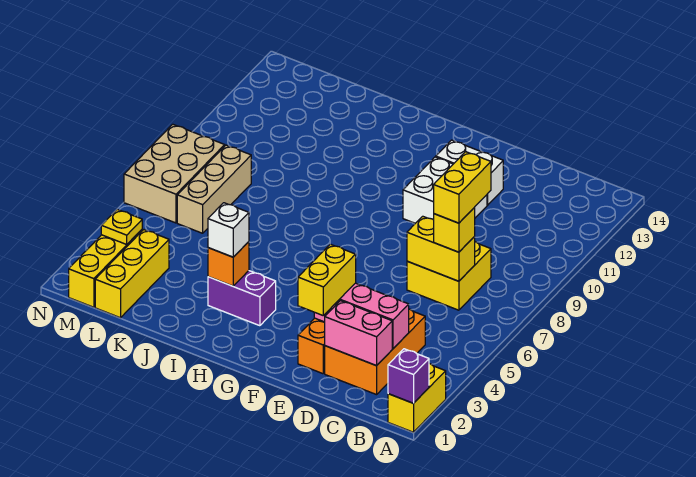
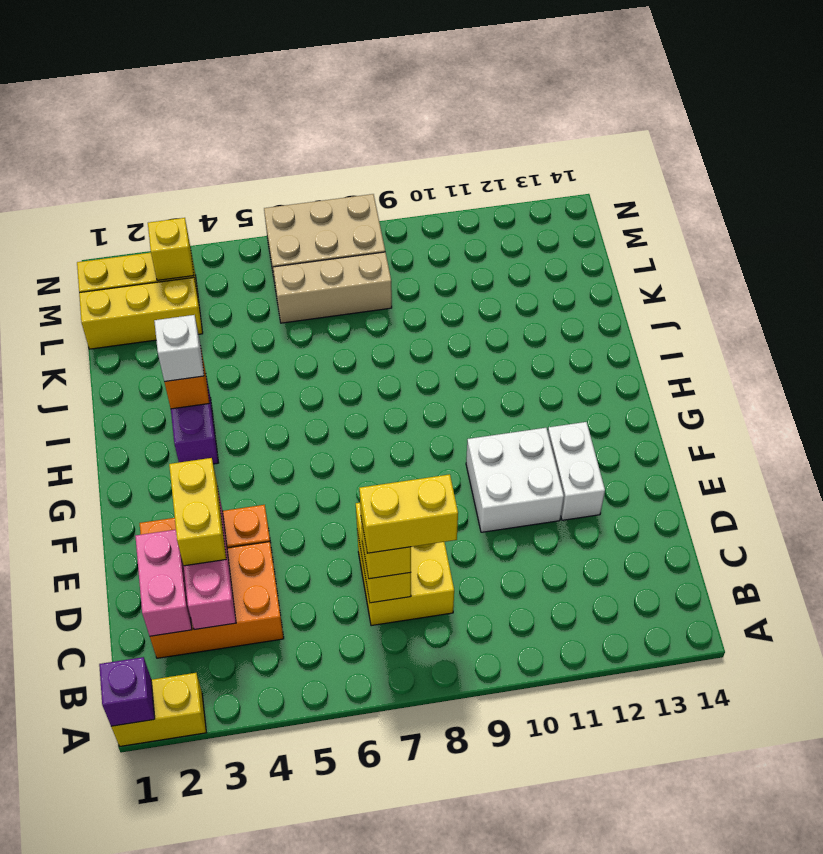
yellow brick E2:E3 level 3 -> yellow brick D3:E3 level 3
yellow plate M3 level 2 -> yellow brick M3 level 2

